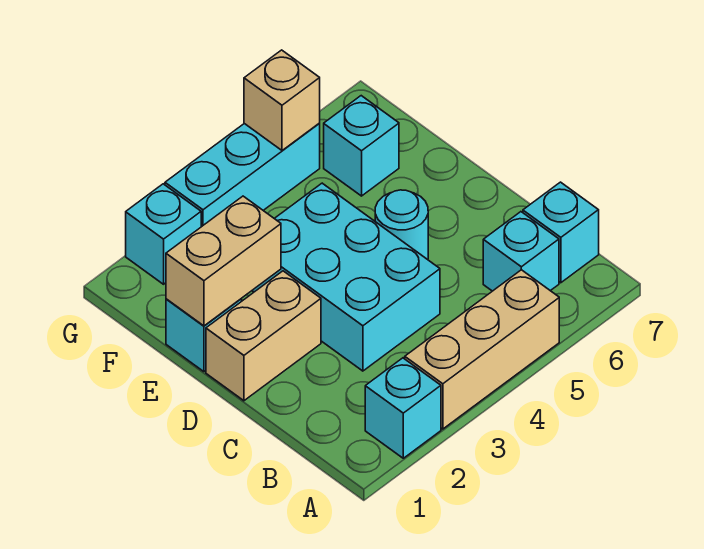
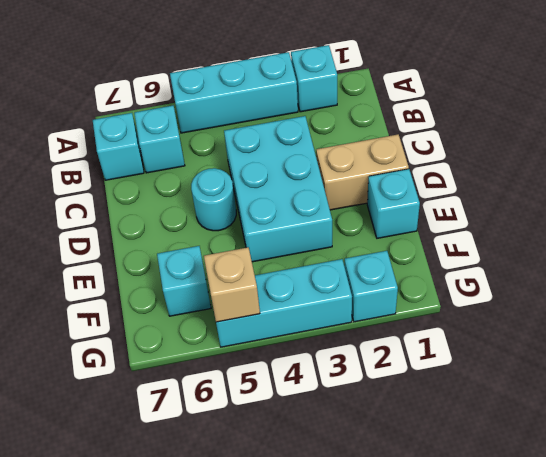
tan brick A3:A5 level 1 -> cyan brick A3:A5 level 1
tan brick E1:E2 level 2 -> none

